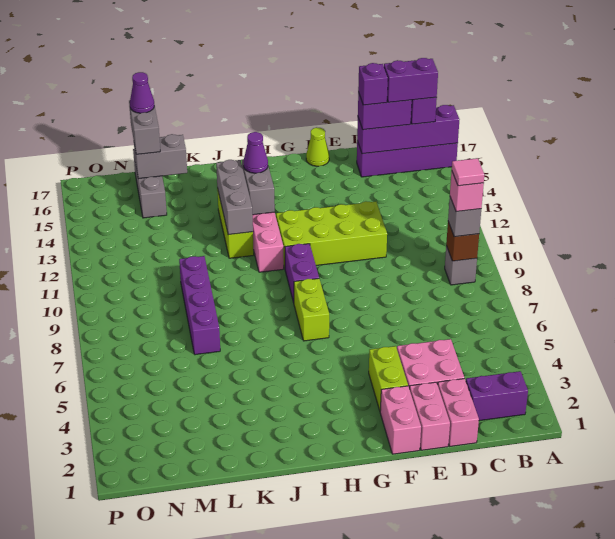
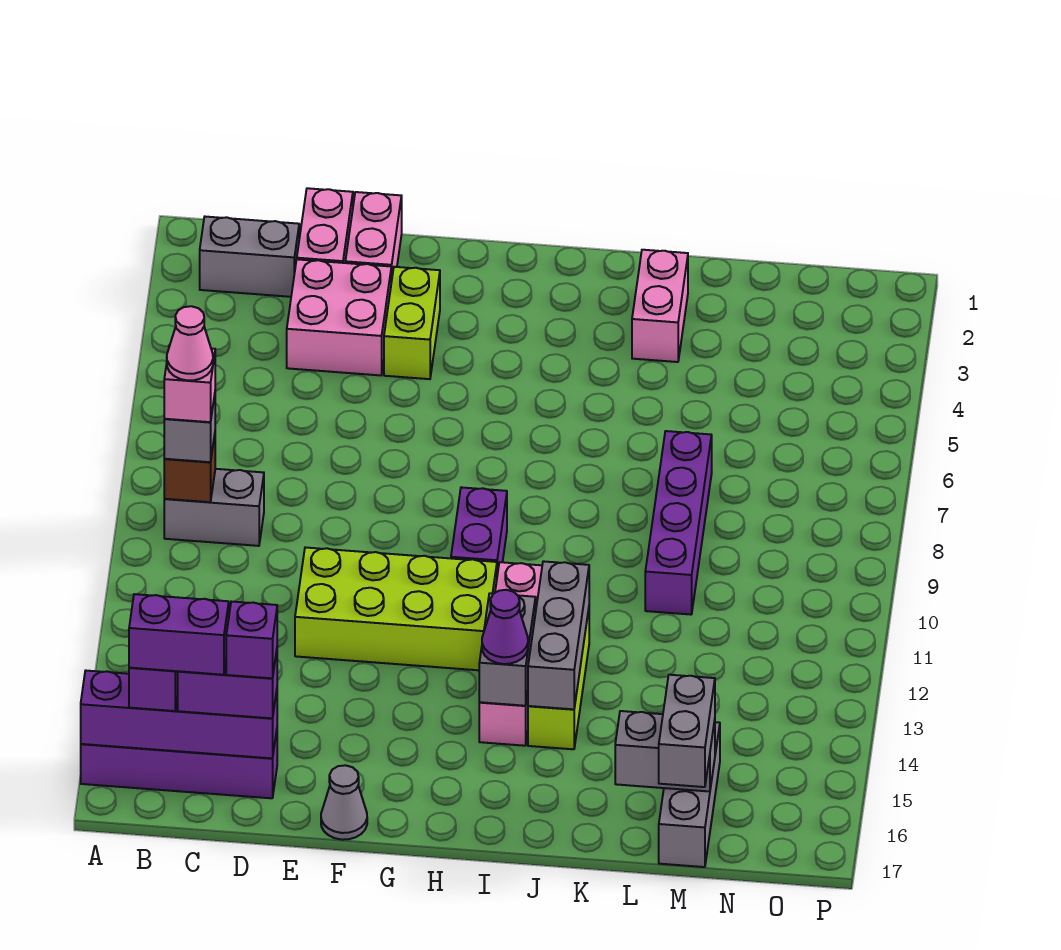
purple brick B2:C2 level 1 -> grey brick B2:C2 level 1
grey brick B9 level 1 -> grey brick B9:C9 level 1
pink tile B9 level 5 -> pink cone B9 level 5
pink brick F1:F2 level 1 -> pink brick K2:K3 level 1
lime cone F17 level 1 -> grey cone F17 level 1
lime brick H7:H8 level 1 -> none
purple cone M17 level 4 -> none

